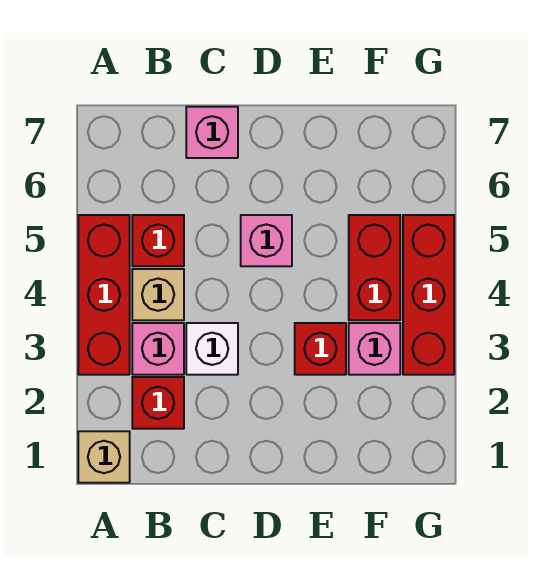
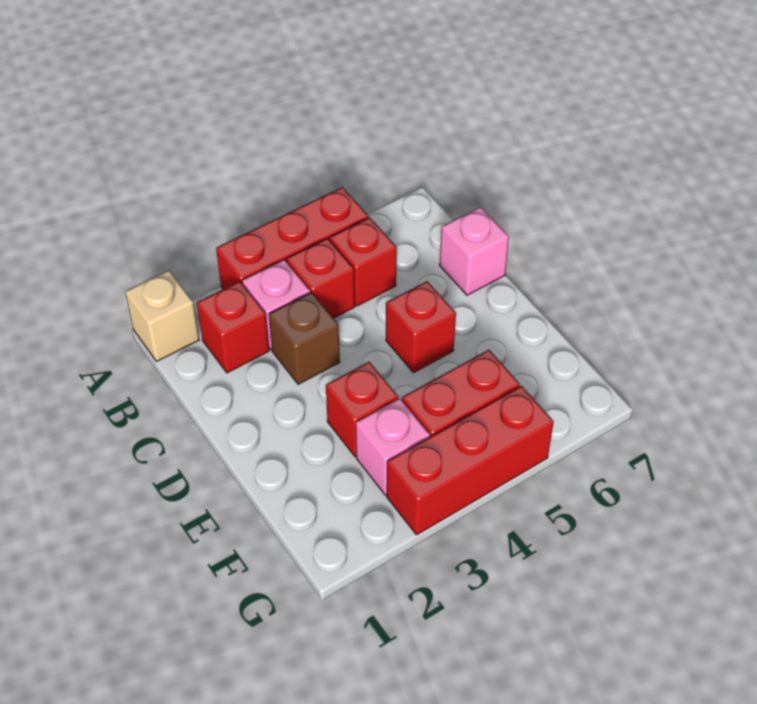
tan brick B4 level 1 -> red brick B4 level 1
white brick C3 level 1 -> brown brick C3 level 1
pink brick D5 level 1 -> red brick D5 level 1

